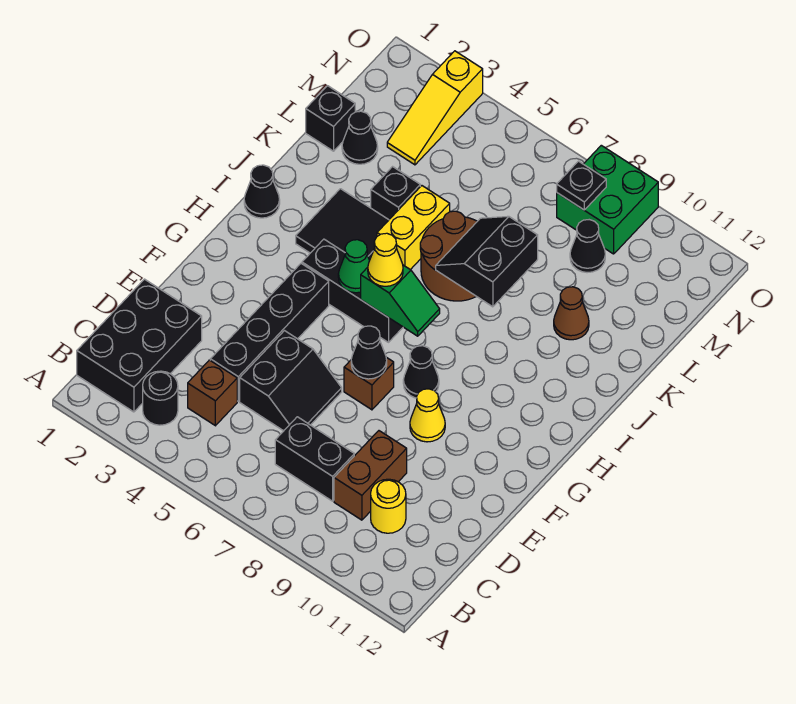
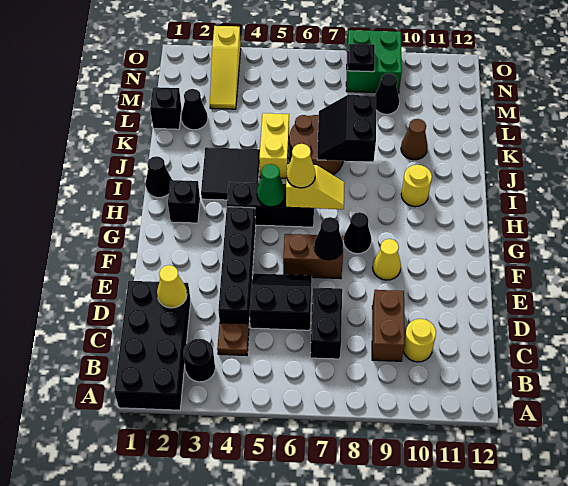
black brick B1:D2 level 1 -> black brick A1:D2 level 1
brown brick C4 level 1 -> brown plate C4 level 1
black brick C7:C8 level 1 -> black brick C7:D7 level 1
none -> yellow cone D2 level 2
black slope D5:E6 level 1 top 5 -> black slope D5:E6 level 1 top D
brown brick F7 level 1 -> brown brick F6:F7 level 1
green slope H6:H7 level 2 top 6 -> yellow slope H6:H7 level 2 top 6
none -> yellow round brick I10 level 1
black brick K4 level 1 -> black brick H2 level 1

